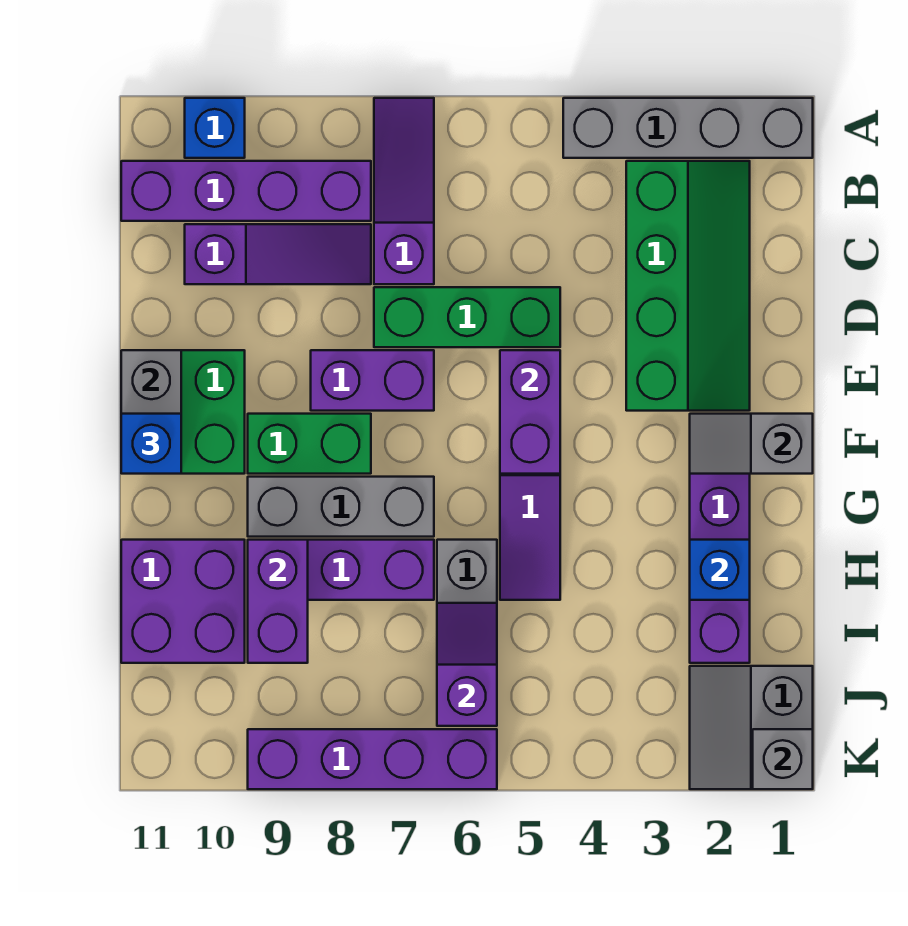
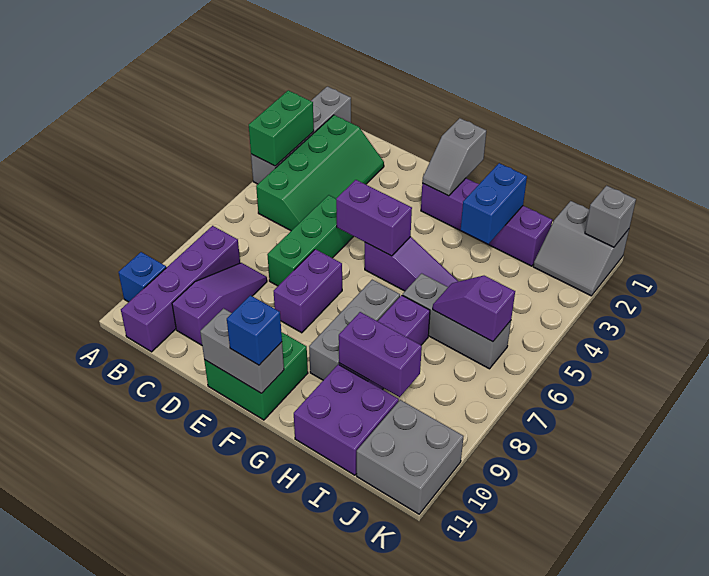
purple slope A7:C7 level 1 top C -> none
green slope B2:E3 level 1 top 3 -> green slope B2:C5 level 1 top B
green brick F8:F9 level 1 -> green brick A3:A4 level 2
blue brick H2 level 2 -> blue brick H2:H3 level 2
none -> grey brick J10:K11 level 1
purple brick K6:K9 level 1 -> none

